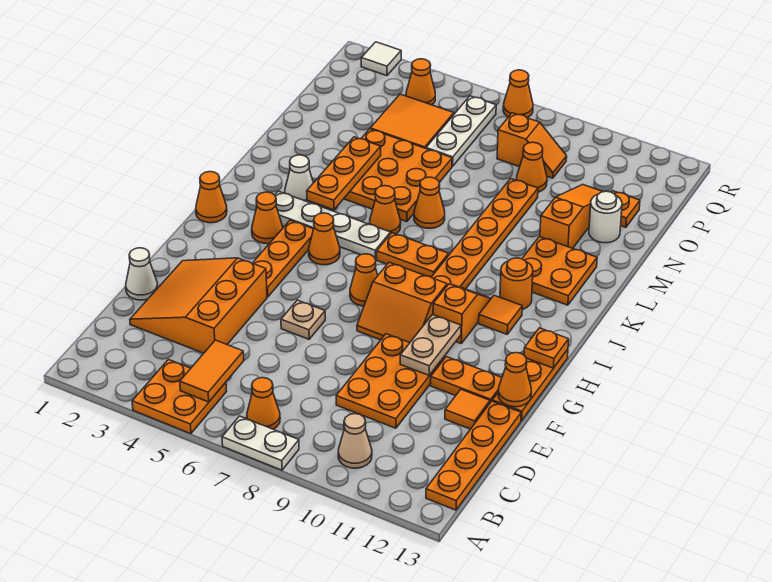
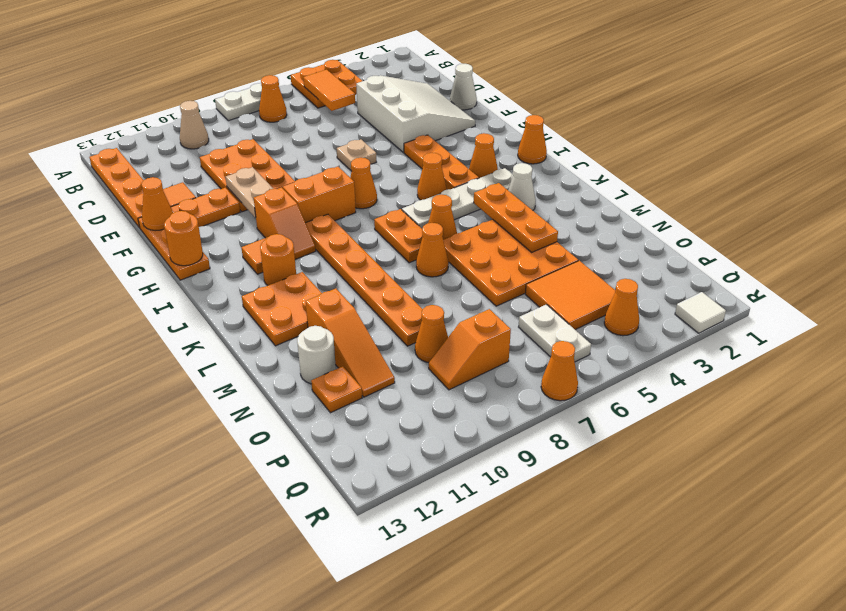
orange slope D2:F4 level 1 top 4 -> white slope D2:F4 level 1 top 4
orange plate H13 level 2 -> orange round brick H13 level 2
orange plate J7:J8 level 1 -> orange plate J7:K7 level 1
white plate O6:Q6 level 1 -> white plate P6:Q6 level 1

